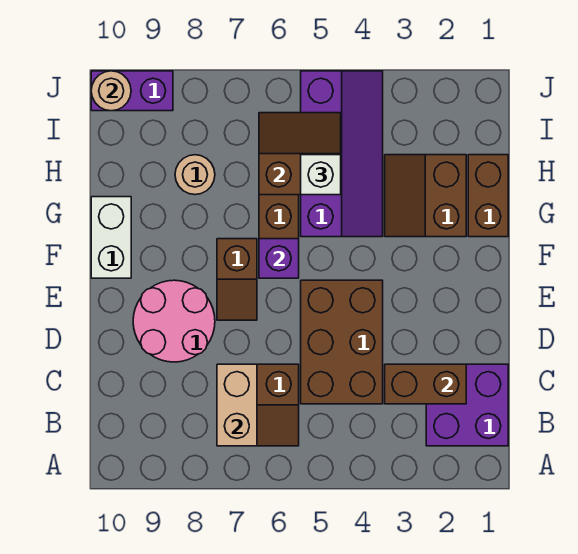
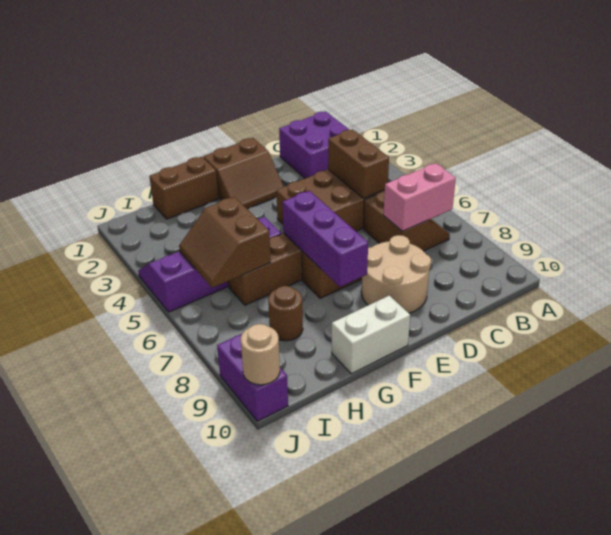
tan brick B7:C7 level 2 -> pink brick B7:C7 level 2
brown brick C2:C3 level 2 -> brown brick C4:C5 level 2
pink round brick D8:E9 level 1 -> tan round brick D8:E9 level 1
purple brick F6 level 2 -> purple brick F6:F8 level 2
brown slope G2:H3 level 1 top 2 -> brown slope E1:F2 level 1 top 1
white brick H5 level 3 -> none
tan round brick H8 level 1 -> brown round brick H8 level 1

